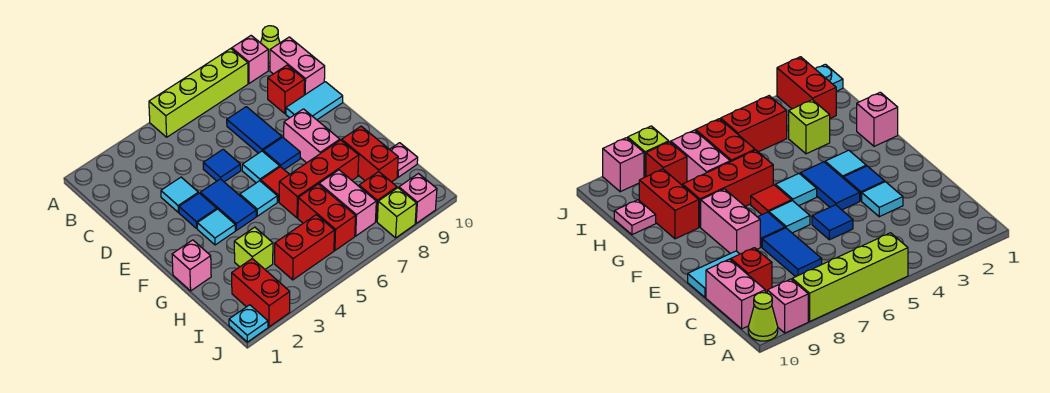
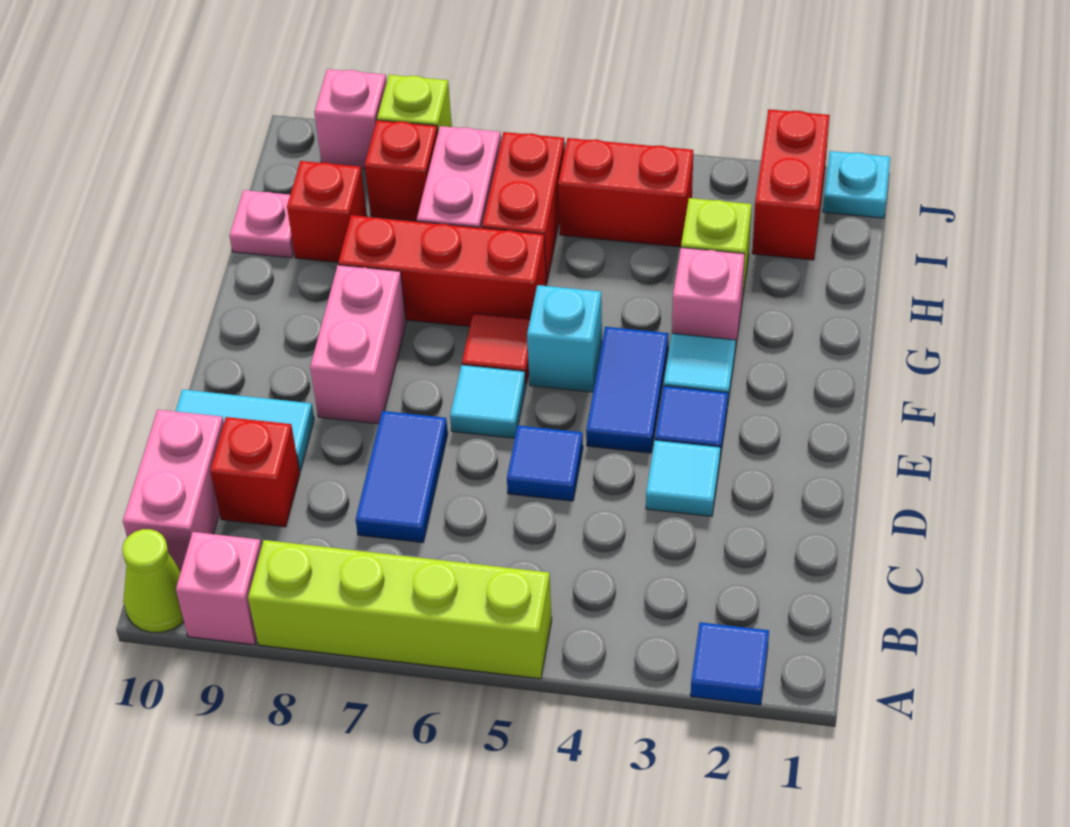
blue tile E7 level 1 -> blue tile A2 level 1
cyan tile F5 level 1 -> cyan brick F5 level 1
pink brick G1 level 1 -> pink brick G3 level 1
red brick G9:H9 level 1 -> red brick H9 level 1

